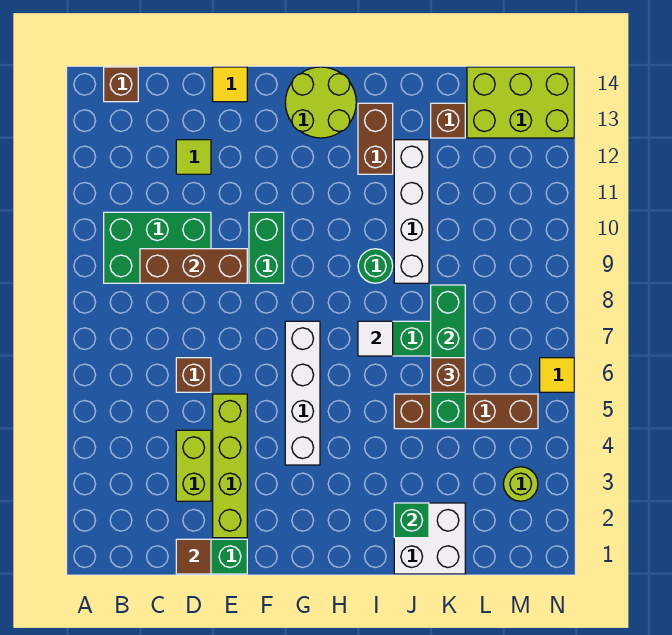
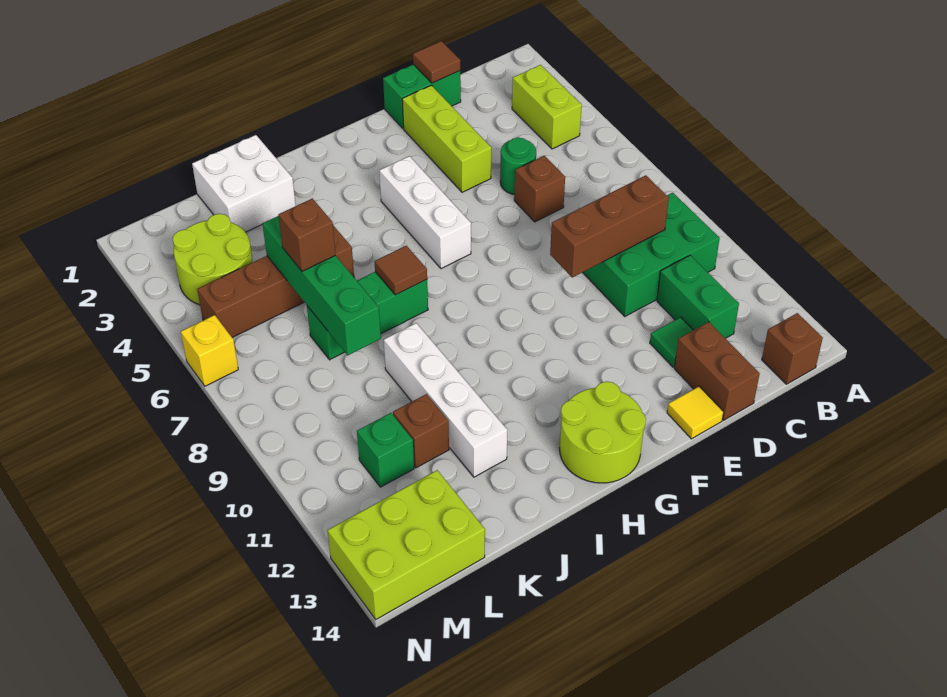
lime brick D3:D4 level 1 -> lime brick B3:B4 level 1
lime tile D12 level 1 -> green tile D12 level 1
lime brick E2:E5 level 1 -> lime brick E2:E4 level 1
green brick F9:F10 level 1 -> green brick C11:C12 level 1
white brick G4:G7 level 1 -> white brick G4:G6 level 1
white tile I7 level 2 -> brown tile I7 level 2
green round brick I9 level 1 -> green round brick D5 level 1
brown brick I12:I13 level 1 -> brown brick D13:D14 level 1
green brick J2 level 2 -> green brick L11 level 1
brown brick K13 level 1 -> brown brick K11 level 1
lime round brick M3 level 1 -> lime round brick L3:M4 level 1
yellow tile N6 level 1 -> yellow brick N6 level 1

